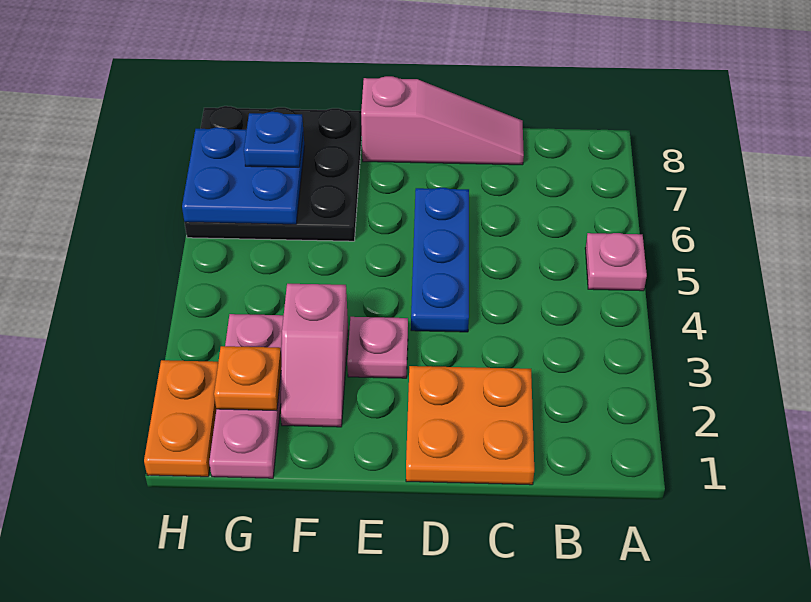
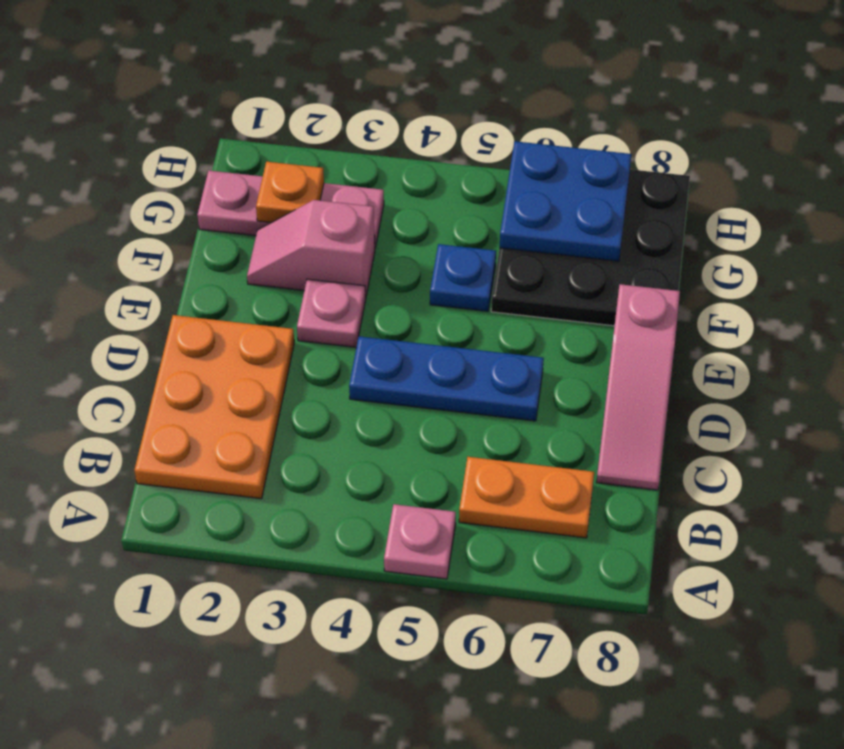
orange plate C1:D2 level 1 -> orange plate B1:D2 level 1
blue plate G7 level 3 -> blue plate F5 level 1
orange plate H1:H2 level 1 -> orange plate B6:B7 level 1

